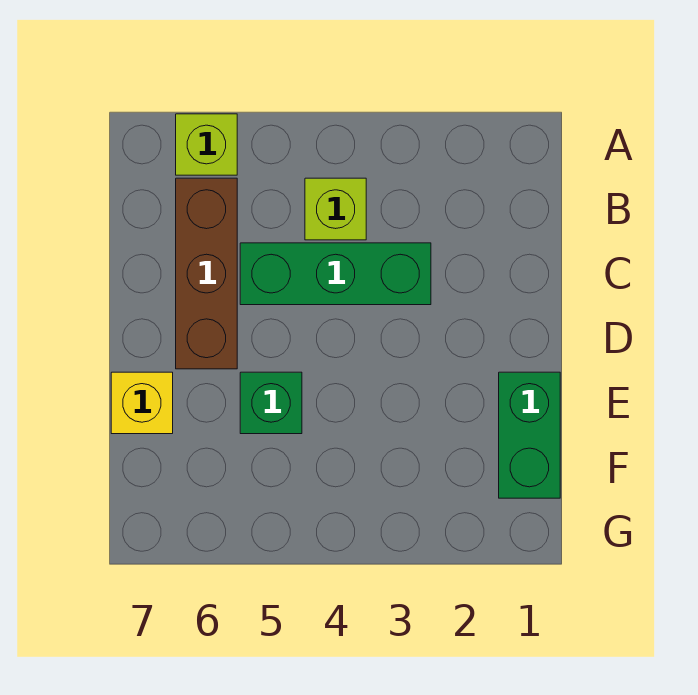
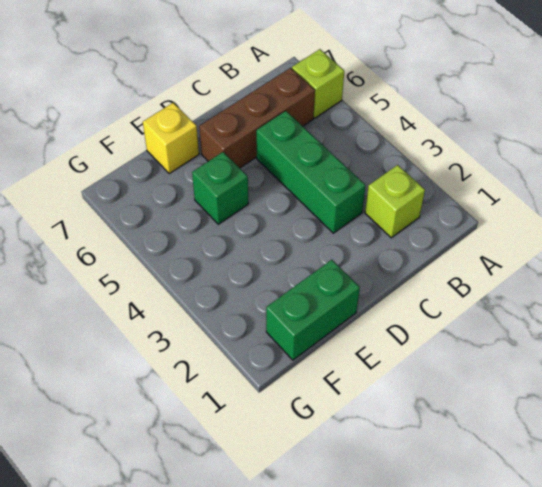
lime brick B4 level 1 -> lime brick B2 level 1

